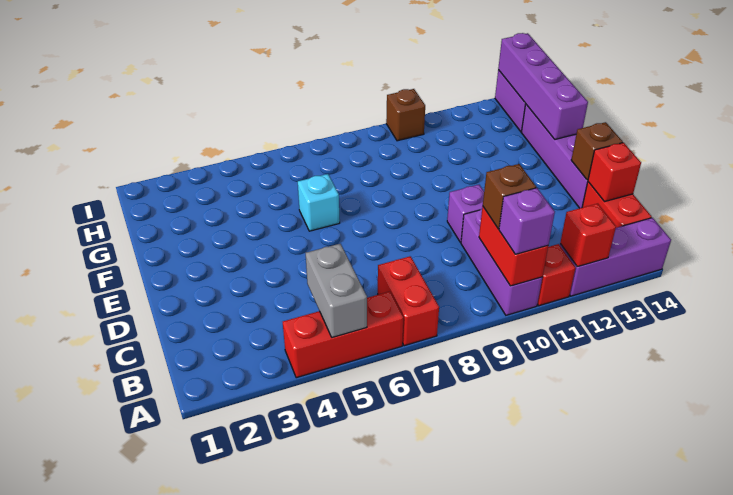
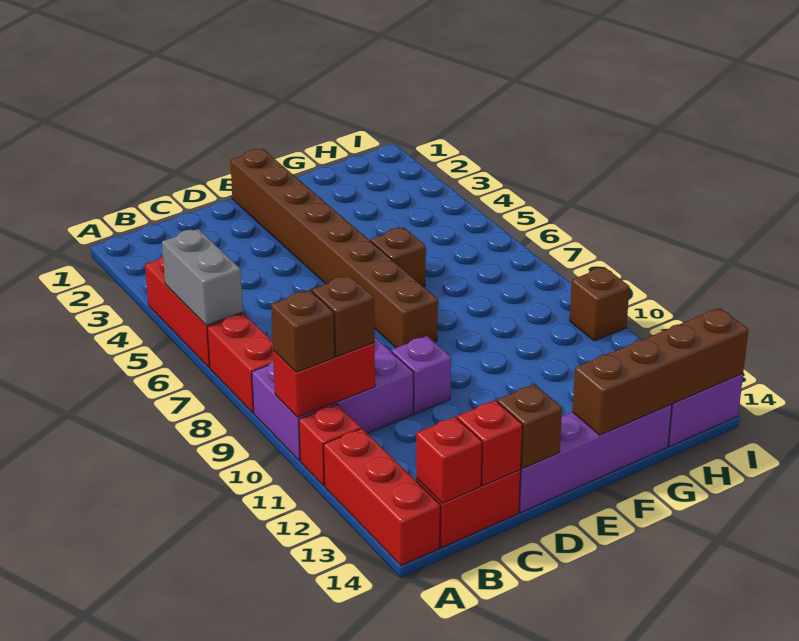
grey brick A5:B5 level 2 -> grey brick A5:A6 level 2
red brick A7:B7 level 1 -> red brick A7:A8 level 1
purple brick A10:C10 level 1 -> purple brick A9:C10 level 1
purple brick A10 level 3 -> brown brick A10 level 3
purple brick A12:A14 level 1 -> red brick A12:A14 level 1
red brick A12 level 2 -> red brick B14 level 2
none -> brown brick E1:E8 level 1
cyan brick F6 level 1 -> brown brick F6 level 1
purple brick F14:I14 level 2 -> brown brick F14:I14 level 2

